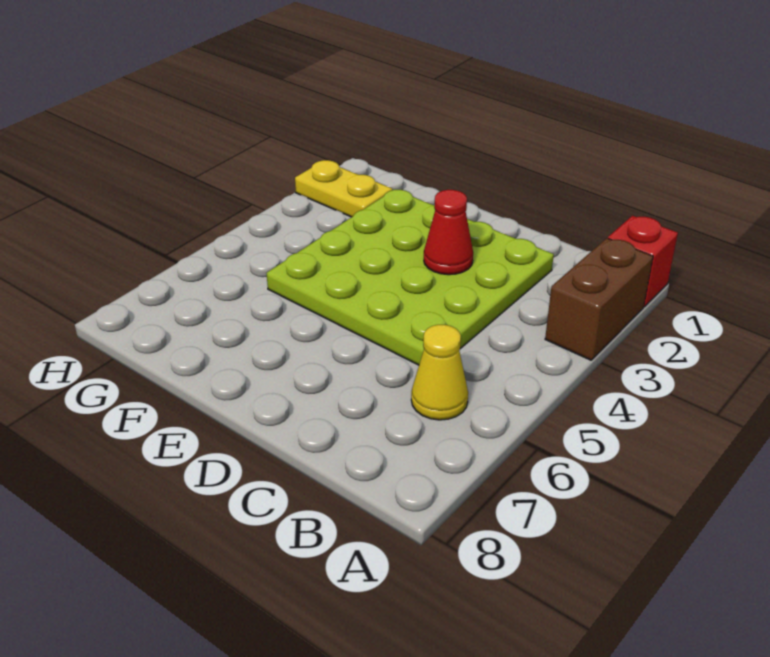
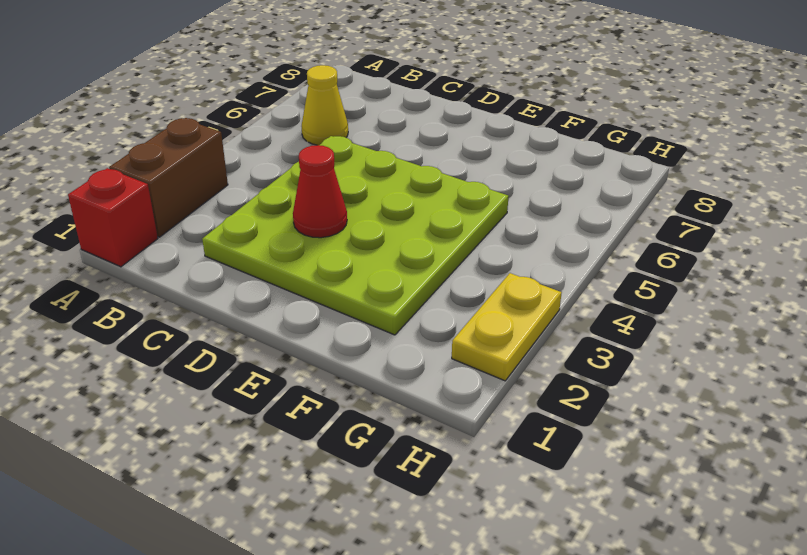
yellow plate G2:H2 level 1 -> yellow plate H2:H3 level 1

